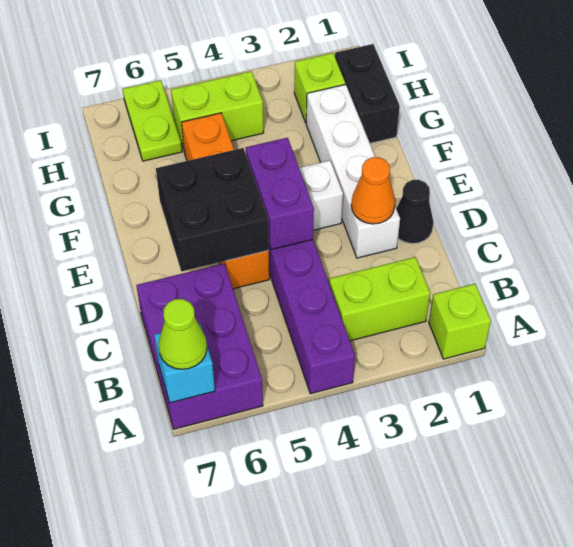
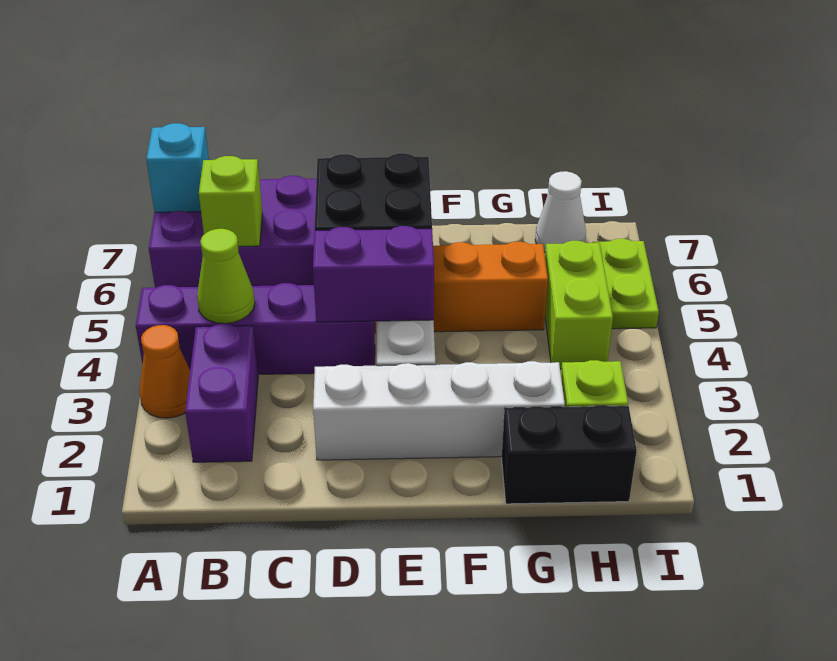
lime brick A1 level 1 -> lime brick B6 level 2
lime cone A7 level 3 -> lime cone B4 level 2
lime brick B2:B3 level 1 -> purple brick B2:B3 level 1
black cone D1 level 1 -> none
orange cone D2 level 2 -> orange cone A3 level 1
lime plate H6:I6 level 1 -> lime plate I5:I6 level 1
none -> white cone H7 level 1

